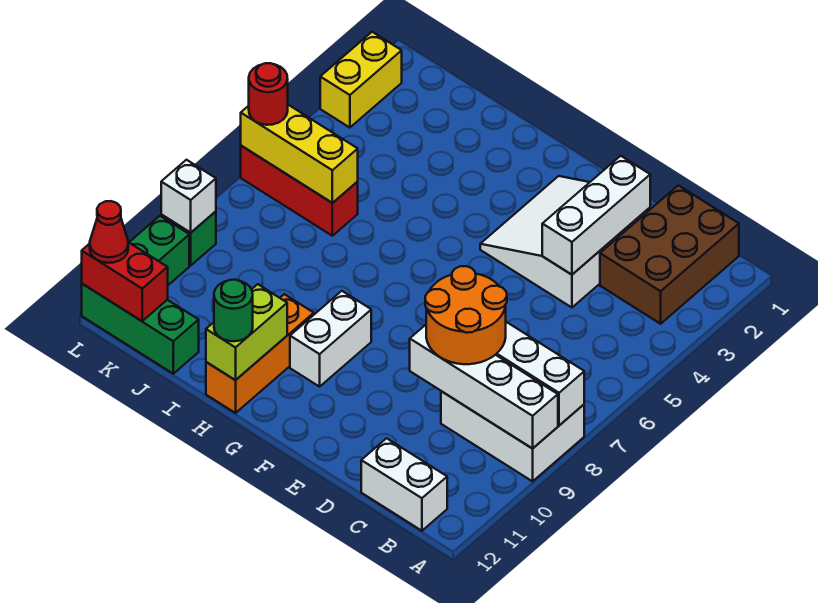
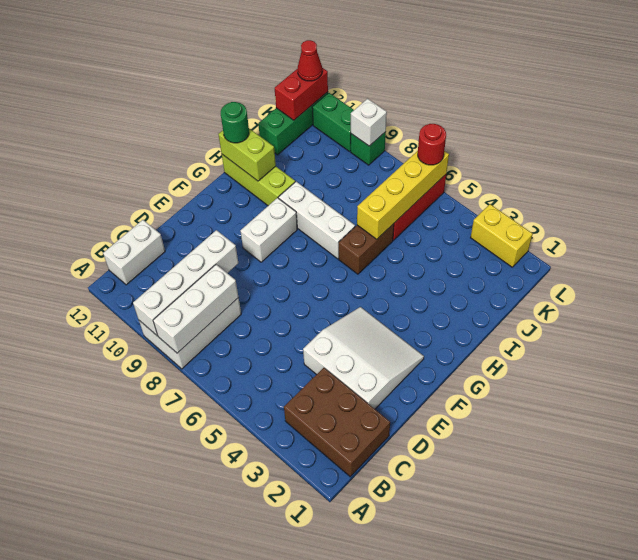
orange round brick C8:D9 level 3 -> none
white brick D2:D4 level 2 -> white brick H7:H9 level 1
white brick G9:G10 level 1 -> white brick F9:G9 level 1
none -> brown brick H6:I6 level 1
orange brick H10:H12 level 1 -> lime brick H10:H12 level 1
yellow brick J6:L6 level 2 -> yellow brick I6:L6 level 2

